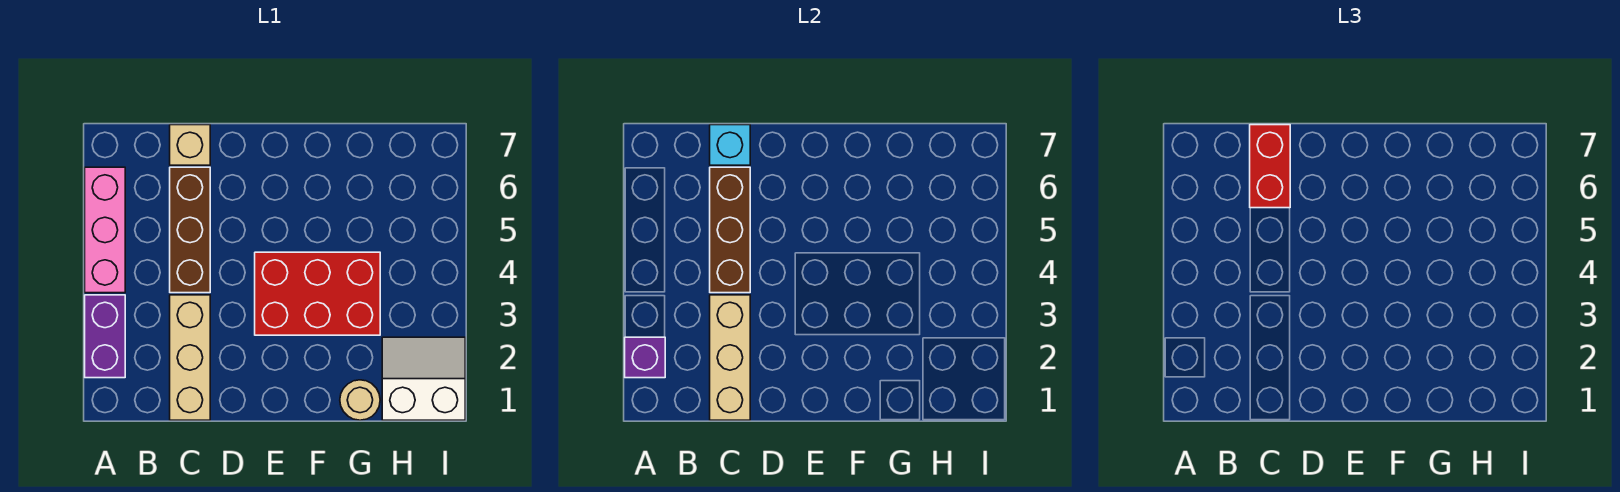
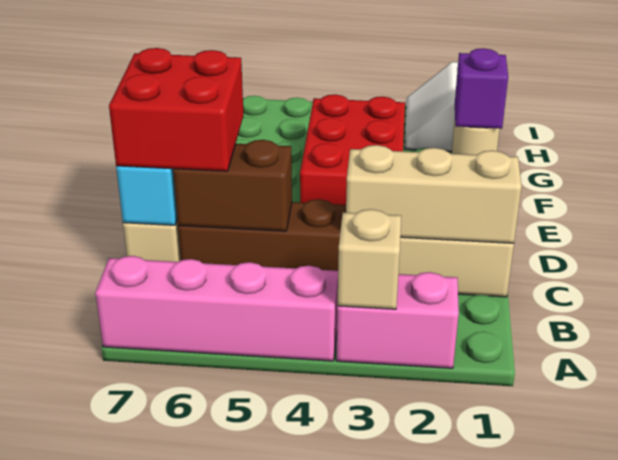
purple brick A2:A3 level 1 -> pink brick A2:A3 level 1
purple brick A2 level 2 -> purple brick G1 level 2
none -> tan brick A3 level 2
pink brick A4:A6 level 1 -> pink brick A4:A7 level 1
brown brick C4:C6 level 2 -> brown brick C5:C6 level 2
red brick C6:C7 level 3 -> red brick C6:D7 level 3

